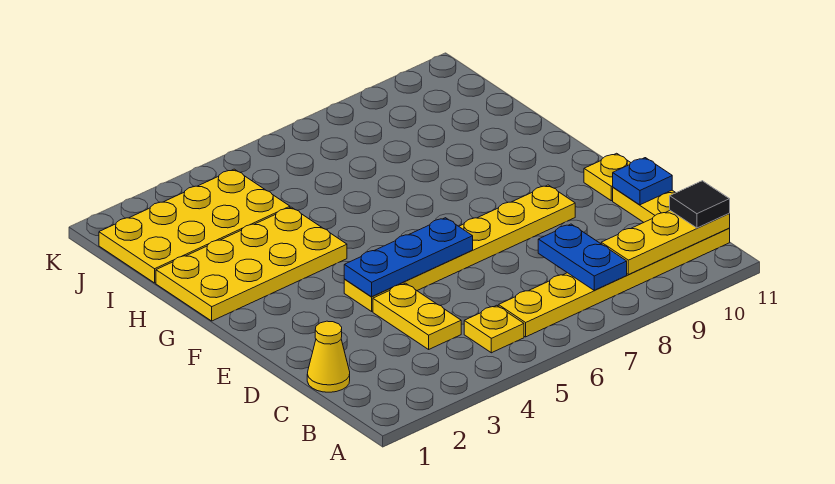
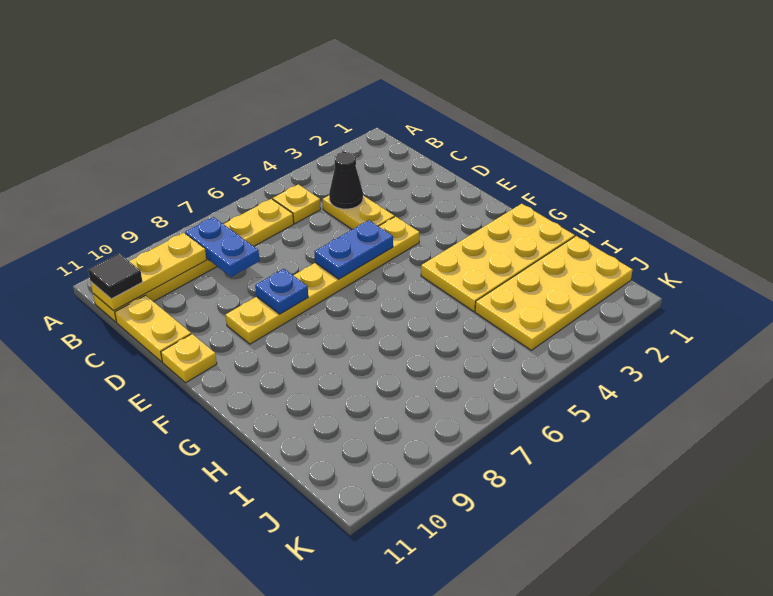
yellow cone C1 level 1 -> none
none -> black cone C4 level 2
blue plate D11 level 2 -> blue plate E8 level 2
blue plate E4:E6 level 2 -> blue plate E5:E6 level 2

